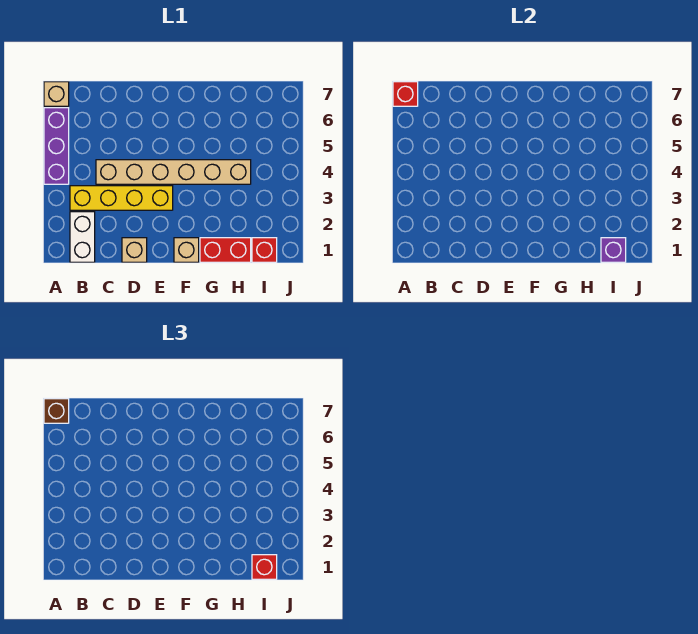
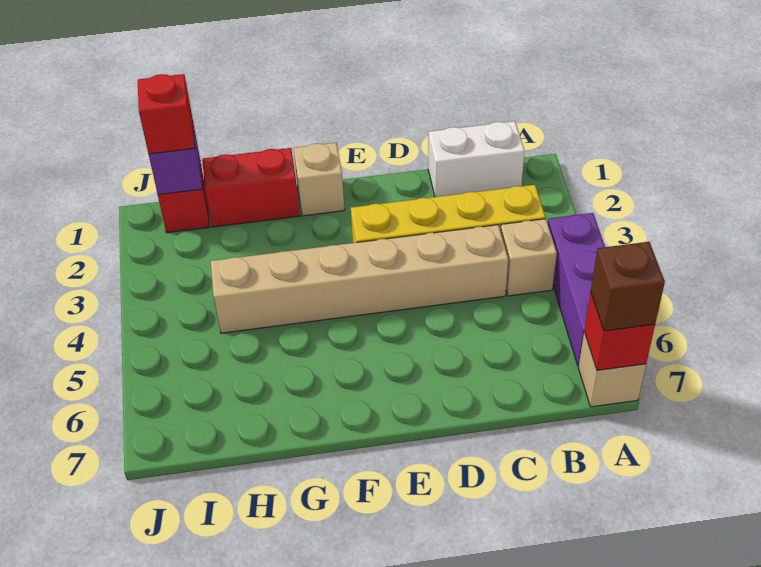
white brick B1:B2 level 1 -> white brick B1:C1 level 1
tan brick D1 level 1 -> tan brick B4 level 1

